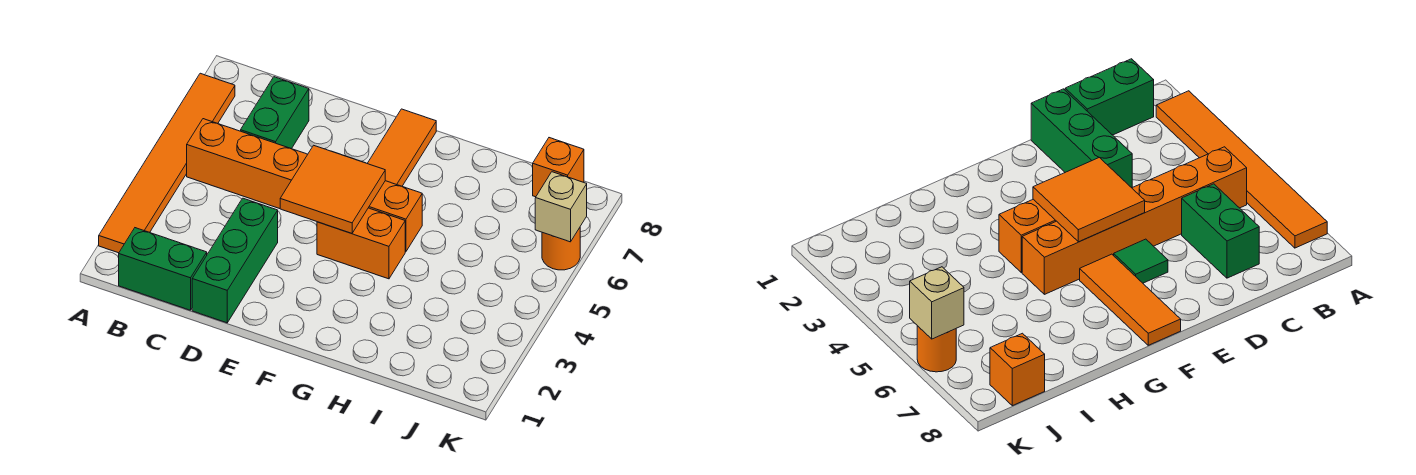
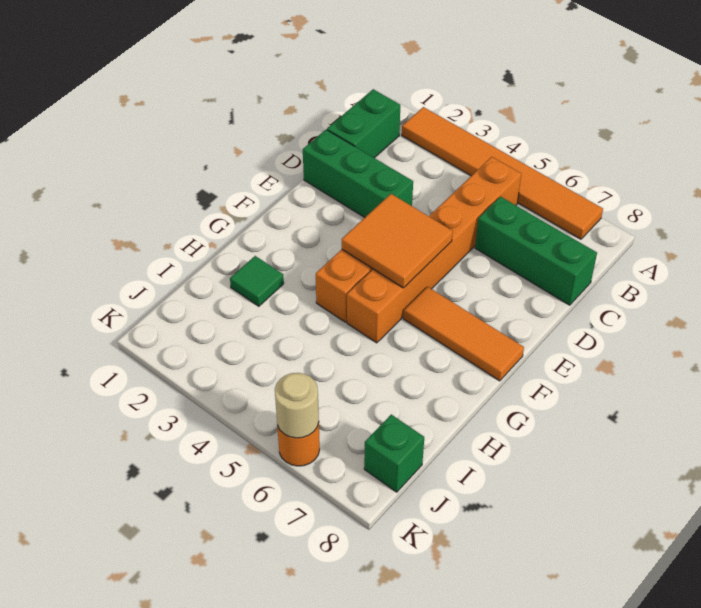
green brick C6:C7 level 1 -> green brick C6:C8 level 1
green tile E6 level 1 -> green tile H2 level 1
orange brick J8 level 1 -> green brick J8 level 1
tan brick K6 level 2 -> tan round brick K6 level 2

